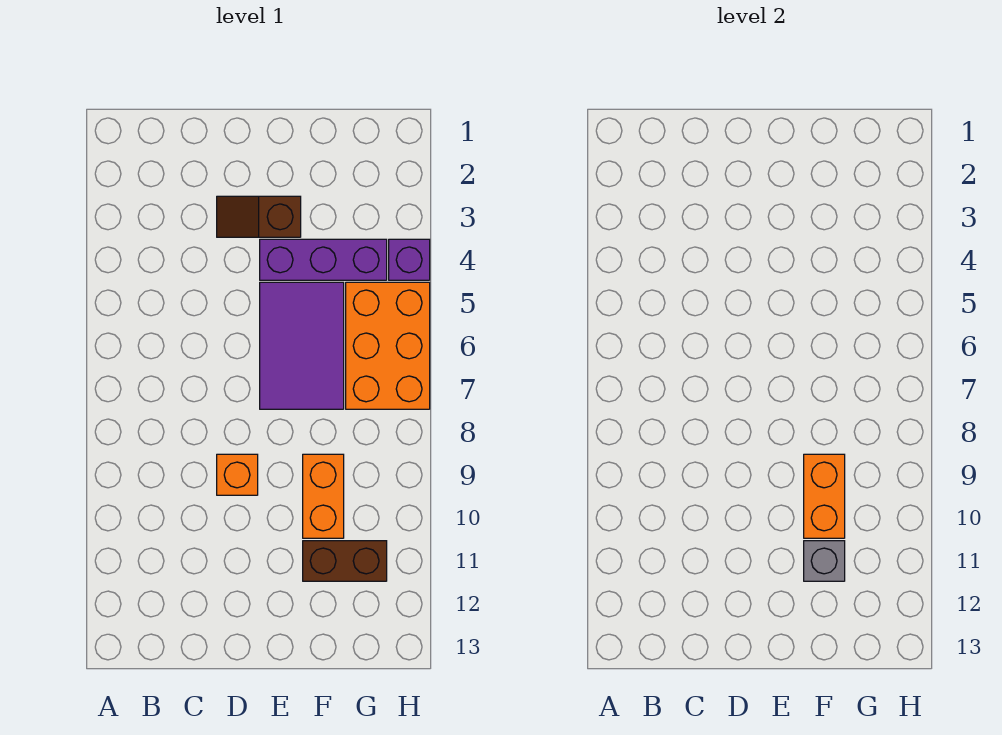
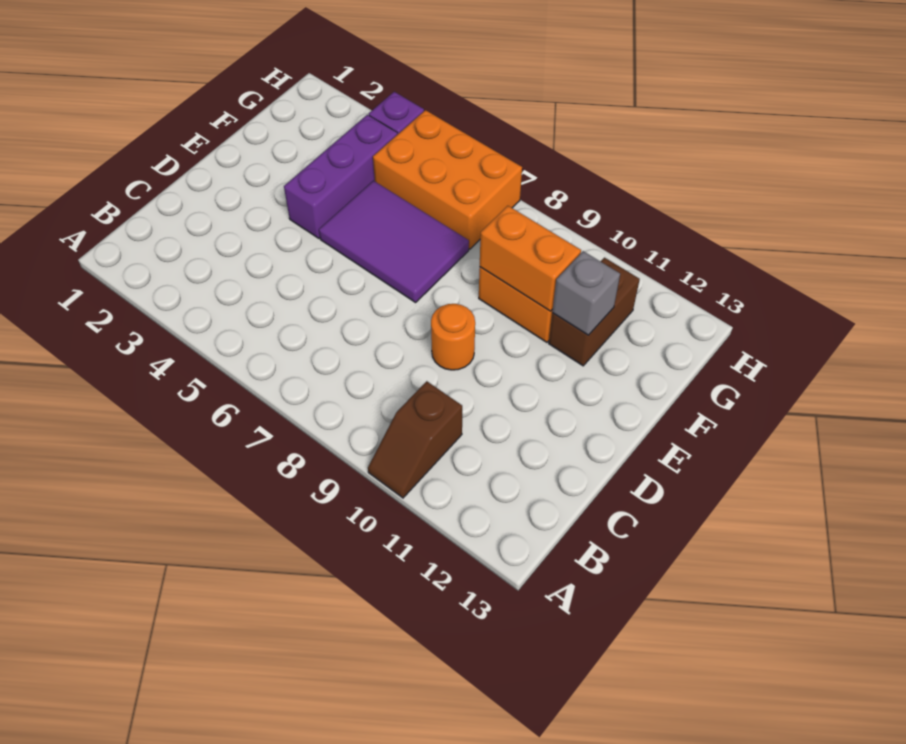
brown slope D3:E3 level 1 top E -> brown slope A10:B10 level 1 top B
orange brick D9 level 1 -> orange round brick D9 level 1

